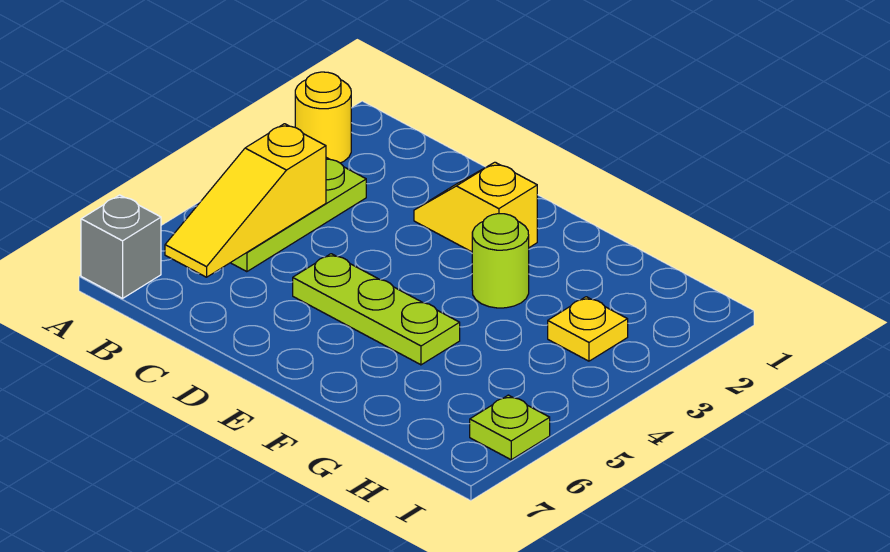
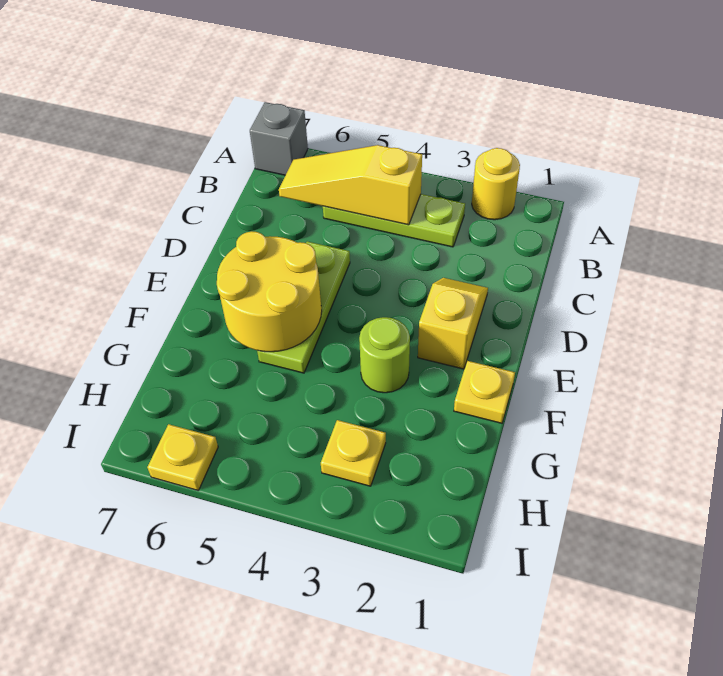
none -> yellow round brick E5:F6 level 2
none -> yellow plate F1 level 1
lime plate I6 level 1 -> yellow plate I6 level 1

